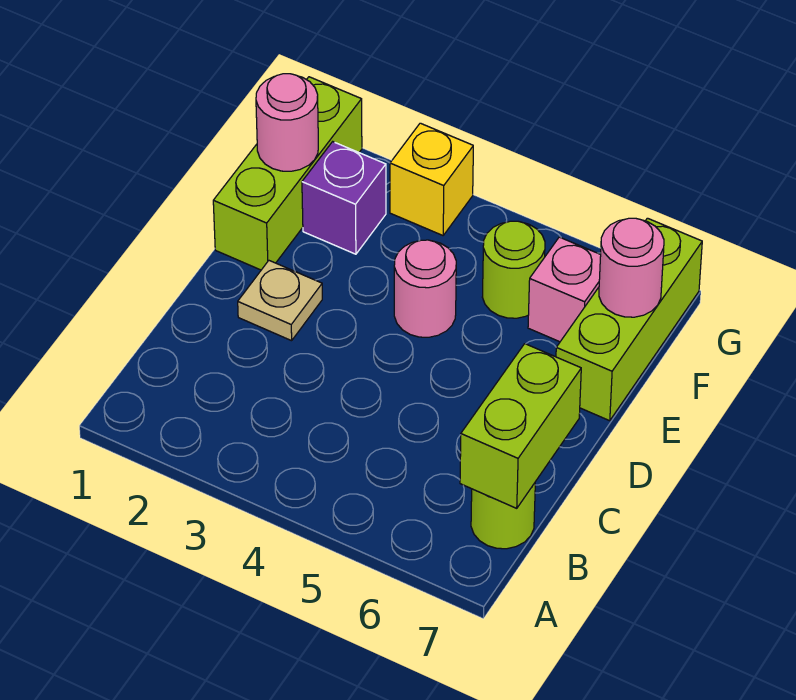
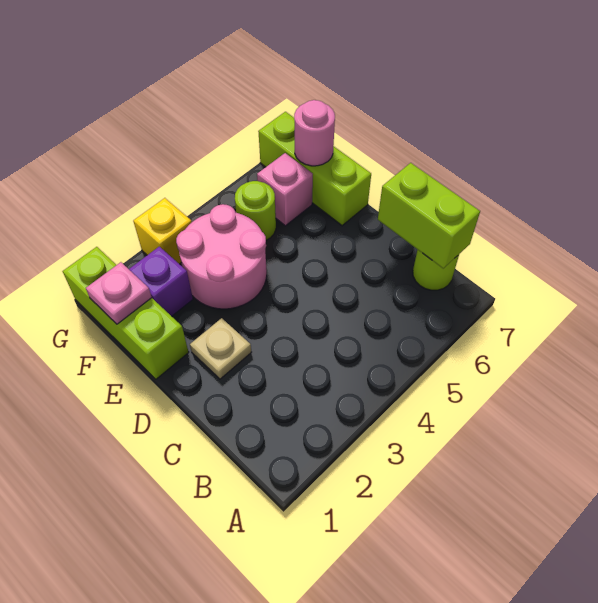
pink round brick E4 level 1 -> pink round brick E3:F4 level 1
pink round brick F1 level 2 -> pink plate F1 level 2

